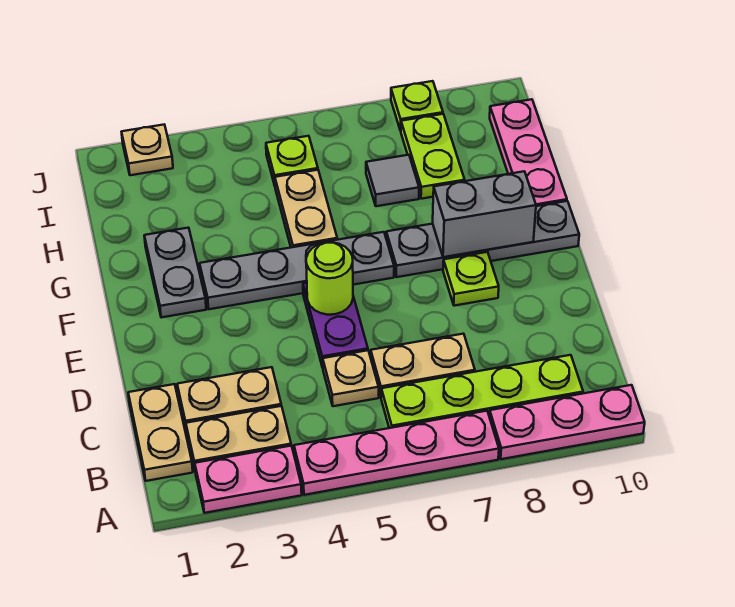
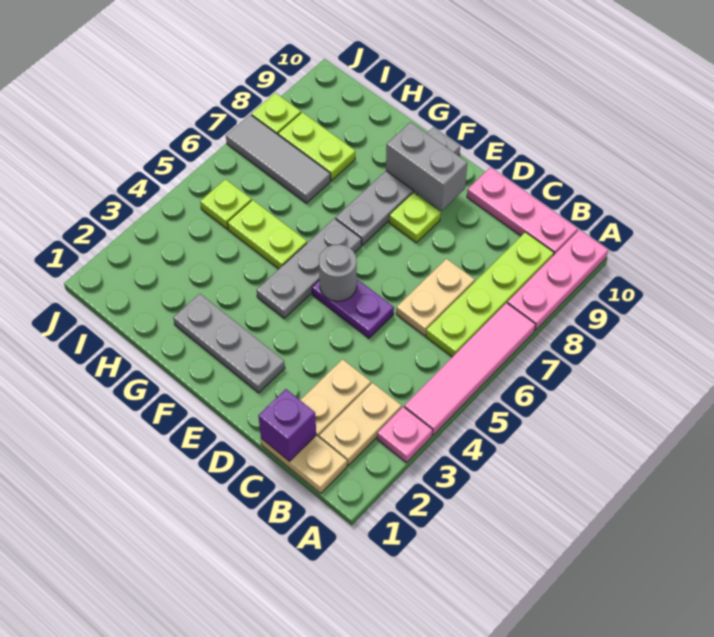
pink plate A2:A3 level 1 -> pink plate A3 level 1
pink plate A4:A7 level 1 -> pink tile A4:A7 level 1
none -> purple brick C1 level 2
tan plate C5 level 1 -> none
lime round brick E5 level 2 -> grey round brick E5 level 2
grey plate F2:G2 level 1 -> grey plate E2:G2 level 1
grey plate F3:F6 level 1 -> grey plate F4:F6 level 1
grey brick F8:F9 level 2 -> grey brick E9:F9 level 2
tan plate G5:H5 level 1 -> lime plate G5:H5 level 1
pink plate G10:I10 level 1 -> pink plate B10:D10 level 1
grey tile H7 level 1 -> grey tile H7:J7 level 1
tan plate J2 level 1 -> none

